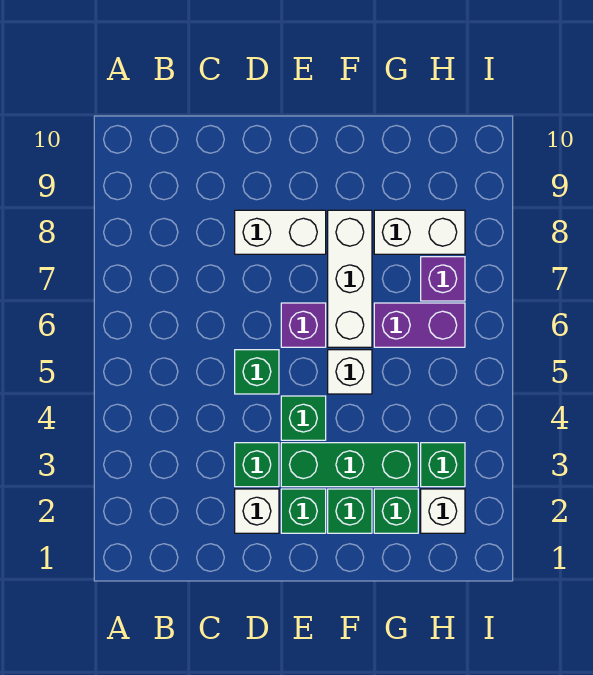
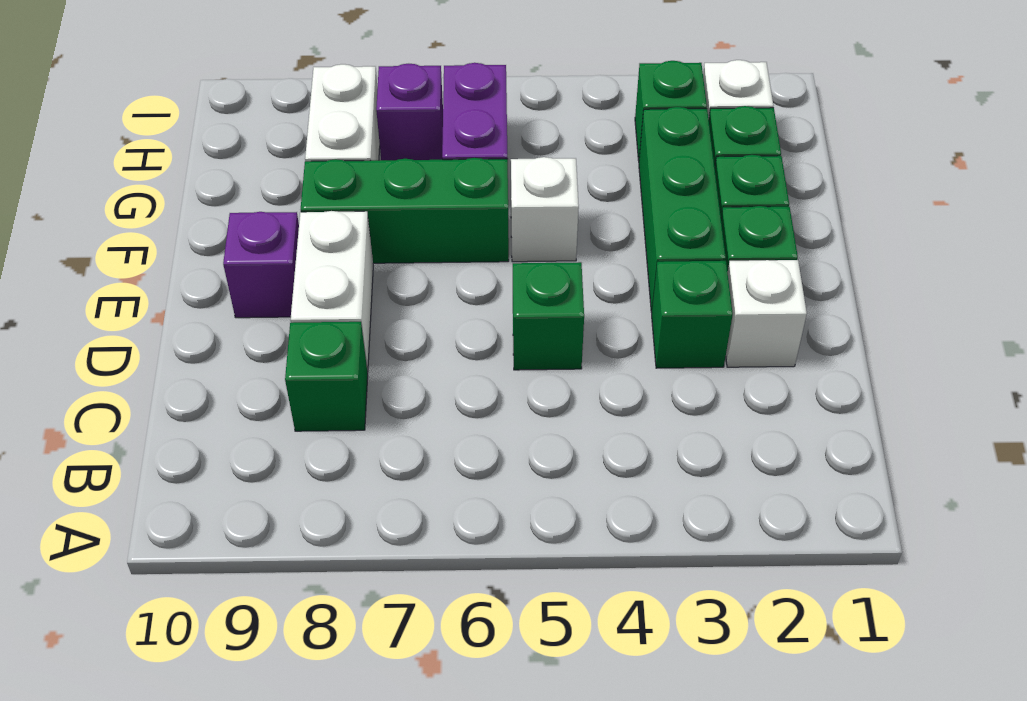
green brick E4 level 1 -> green brick C8 level 1
purple brick E6 level 1 -> purple brick E9 level 1
white brick F6:F8 level 1 -> green brick F6:F8 level 1

